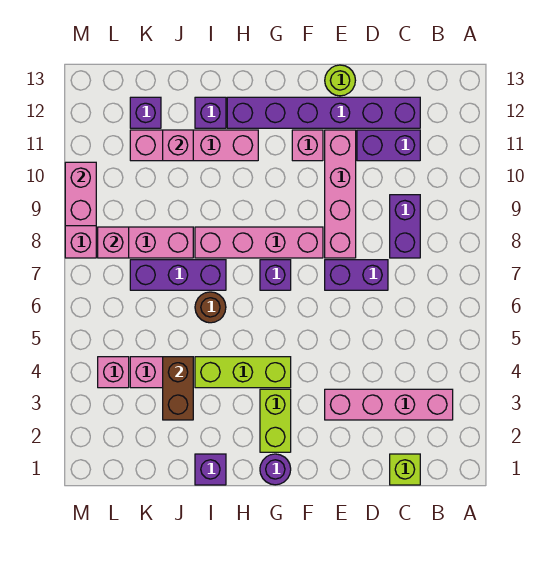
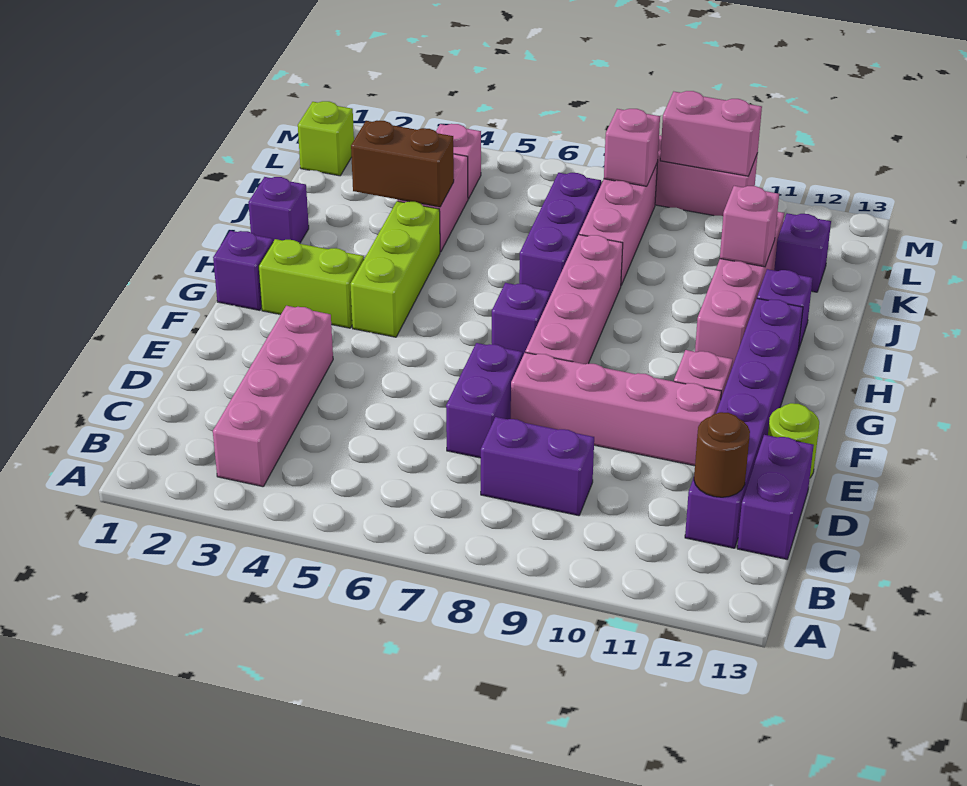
lime brick C1 level 1 -> lime brick L1 level 1
purple brick C11:D11 level 1 -> purple brick C13:D13 level 1
purple round brick G1 level 1 -> purple brick G1 level 1
brown round brick I6 level 1 -> brown round brick C12 level 2

